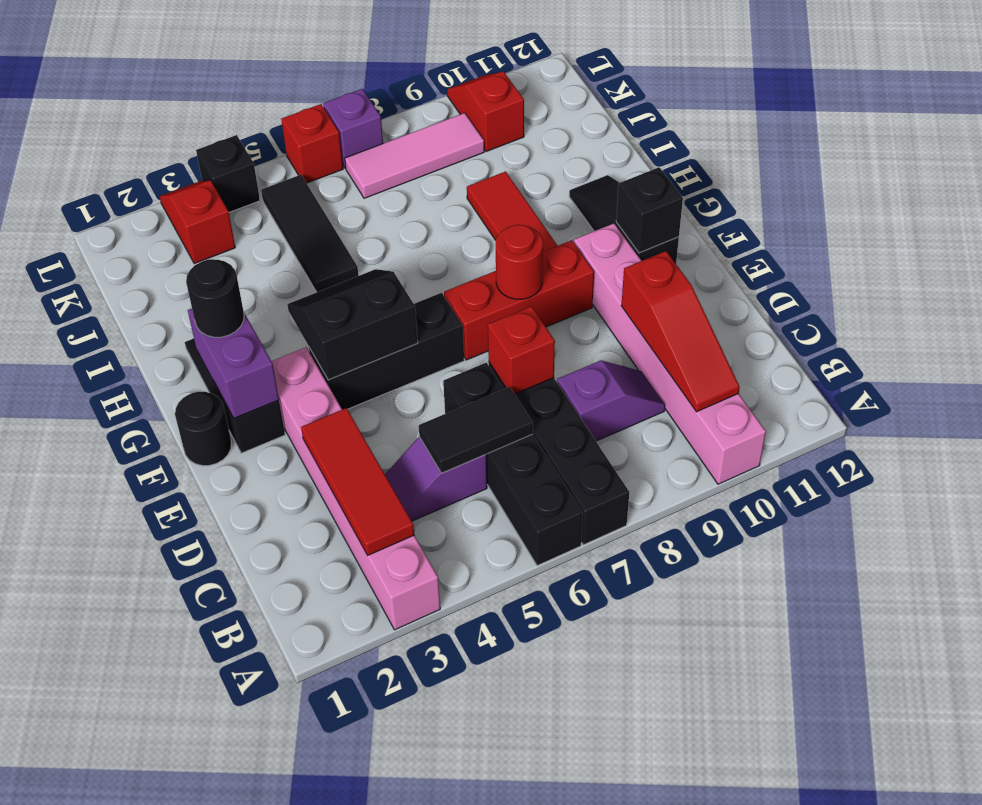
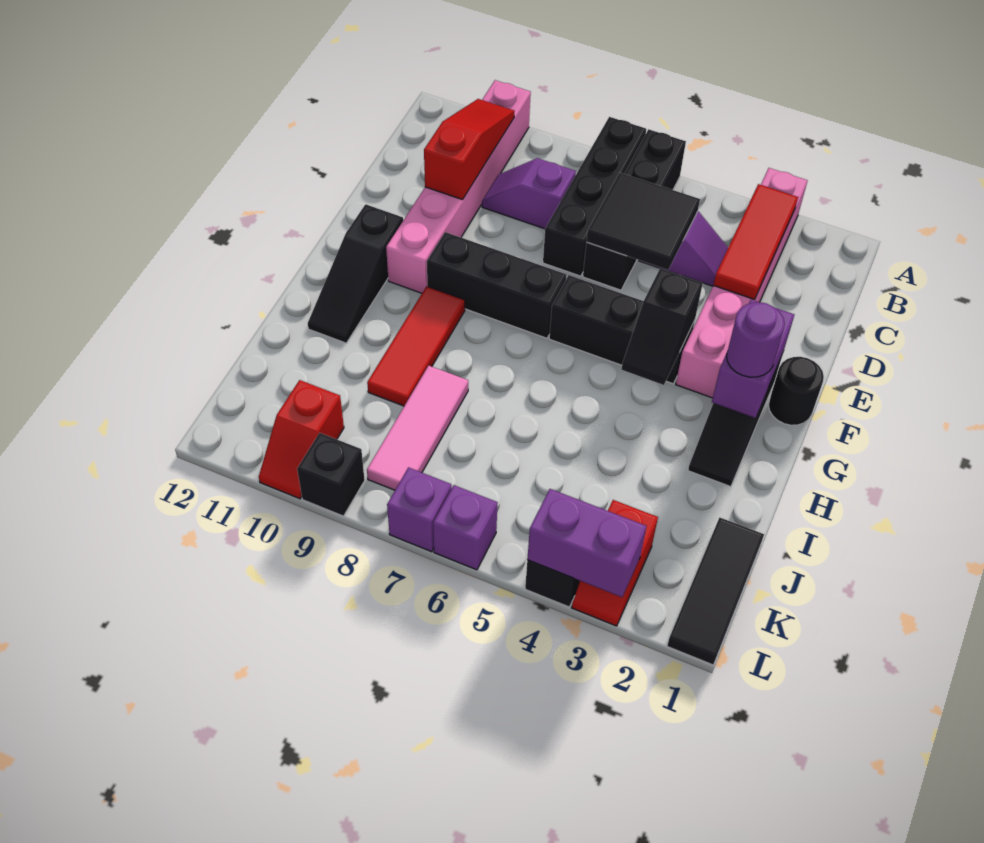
black tile C5:C6 level 2 -> black tile C5:D6 level 2
red brick D7 level 2 -> none
black slope F4:G5 level 2 top F -> black slope F4:G4 level 2 top F
red brick F7:F9 level 1 -> black brick F7:F9 level 1
red round brick F8 level 2 -> none
black brick F11 level 2 -> black brick L9 level 1
black round brick G2 level 3 -> purple round brick G2 level 3
black tile I5:K5 level 1 -> black tile J1:L1 level 1
pink tile K7:K9 level 1 -> pink tile I8:K8 level 1
none -> purple brick L3:L4 level 2
red brick L6 level 1 -> purple brick L6 level 1

